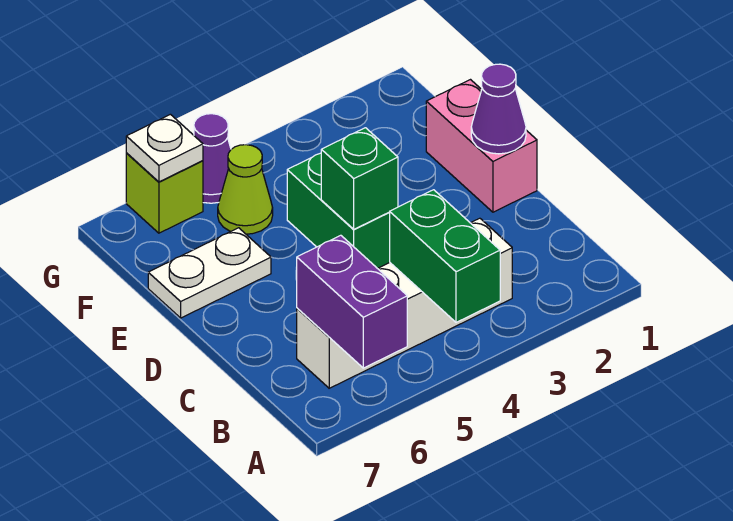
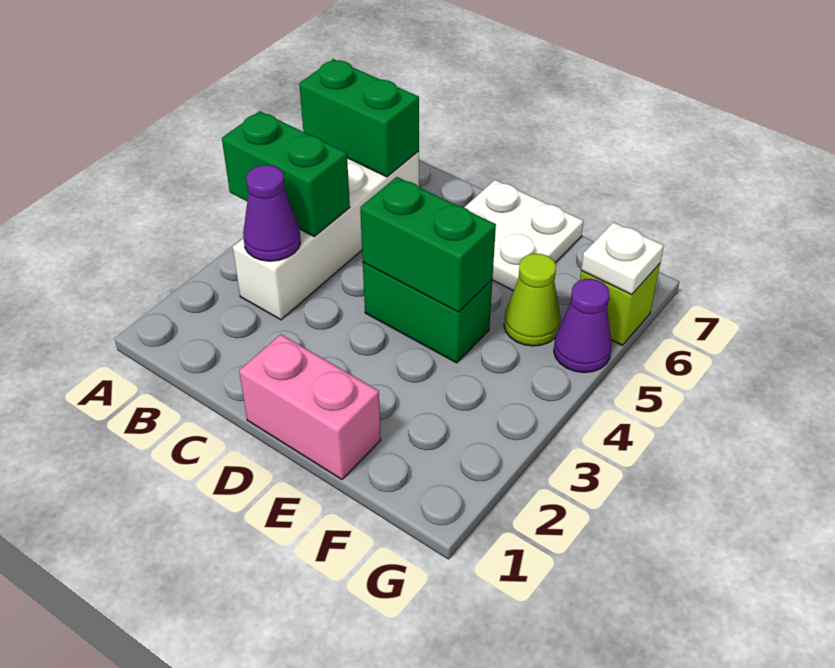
purple brick A6:B6 level 2 -> green brick A6:B6 level 2
purple cone D1 level 2 -> purple cone B3 level 2
green brick D4 level 2 -> green brick D4:E4 level 2
white plate E6:E7 level 1 -> white plate D6:E7 level 1

